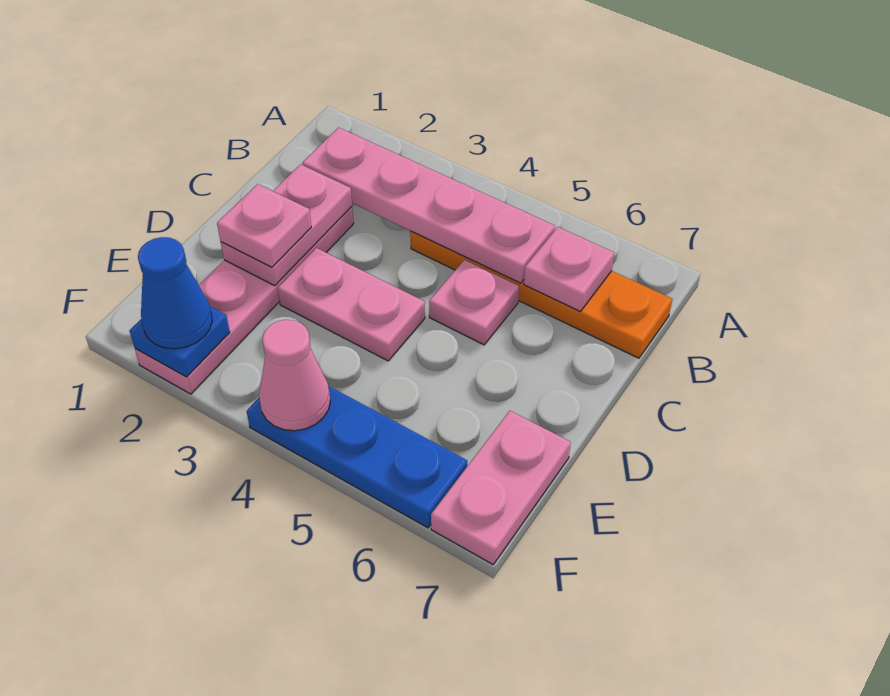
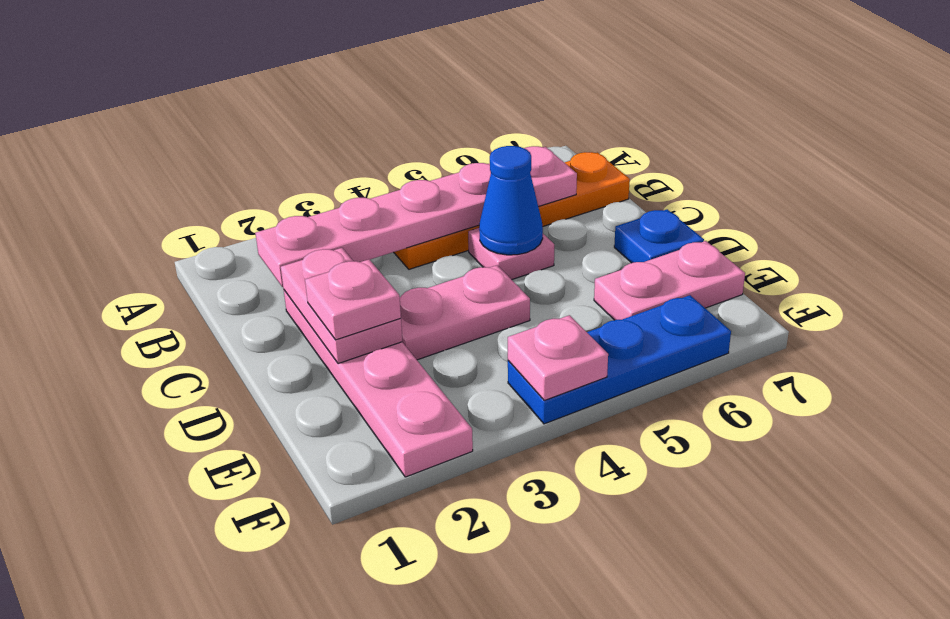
pink plate E7:F7 level 1 -> pink plate E6:E7 level 1
blue plate F2 level 2 -> blue plate D7 level 1
blue cone F2 level 3 -> blue cone C5 level 2
pink cone F4 level 2 -> pink plate F4 level 2

